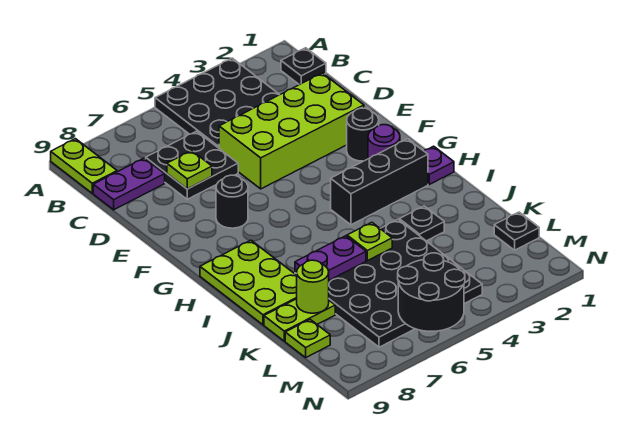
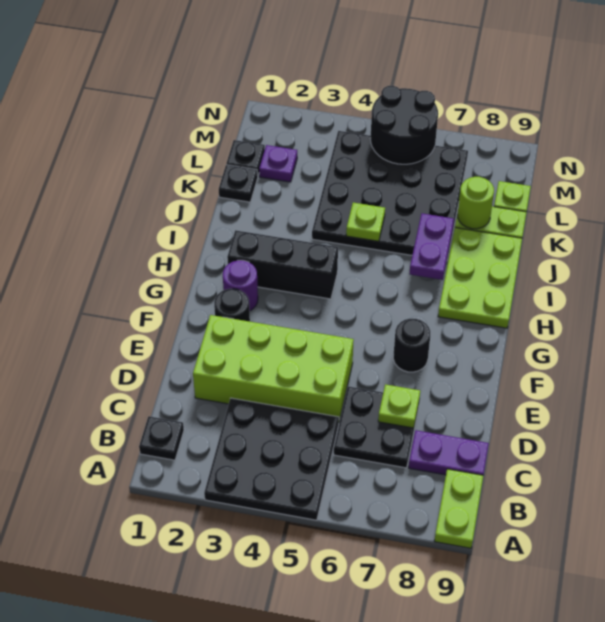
purple plate H1 level 1 -> purple plate L2 level 1
black plate J3 level 1 -> black plate K1 level 1
purple plate J6:J7 level 2 -> purple plate I7:J7 level 2

